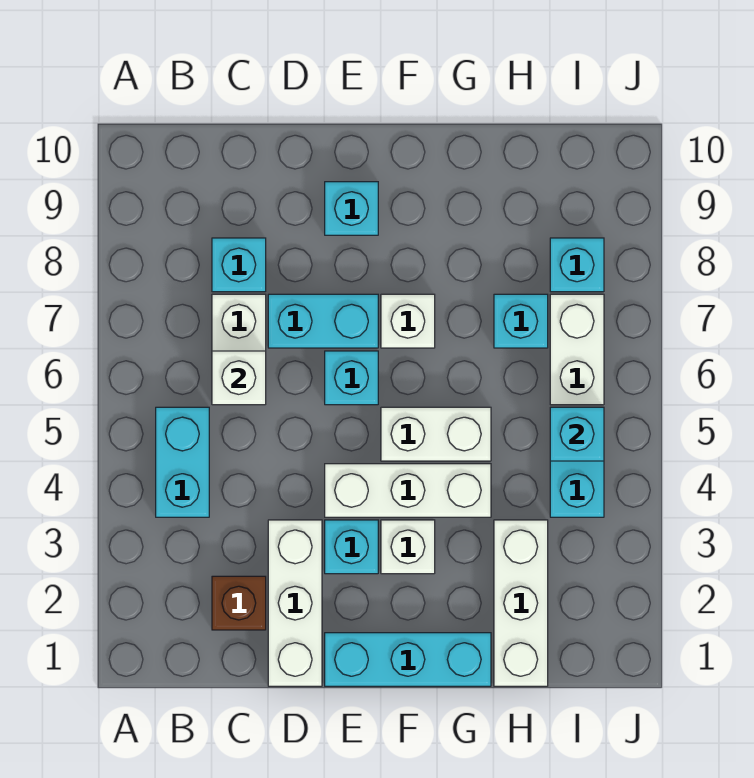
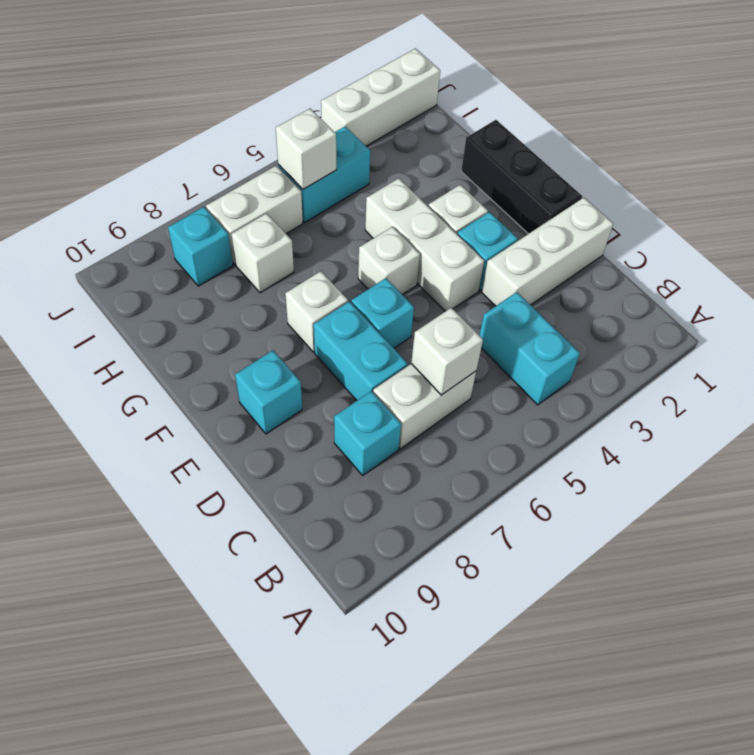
cyan brick B4:B5 level 1 -> cyan brick B4:C4 level 1
brown brick C2 level 1 -> none
cyan brick E1:G1 level 1 -> black brick E1:G1 level 1
white brick F5:G5 level 1 -> white brick F5 level 1
white brick H1:H3 level 1 -> white brick J1:J3 level 1
cyan brick H7 level 1 -> white brick H7 level 1
cyan brick I5 level 2 -> white brick I5 level 2

